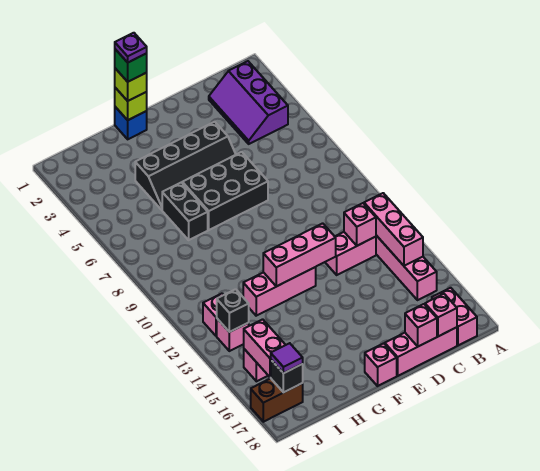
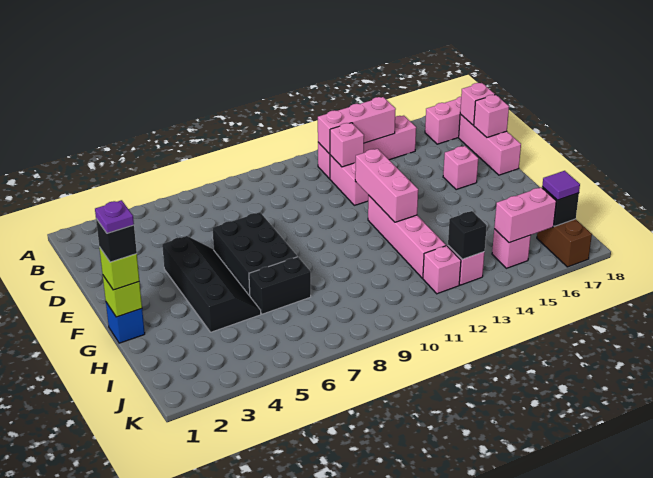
purple slope B2:C4 level 1 top B -> none
pink brick F12:H12 level 1 -> pink brick F12:I12 level 1
pink brick F18 level 1 -> pink brick E16 level 1
green brick G1 level 4 -> black brick G1 level 4

